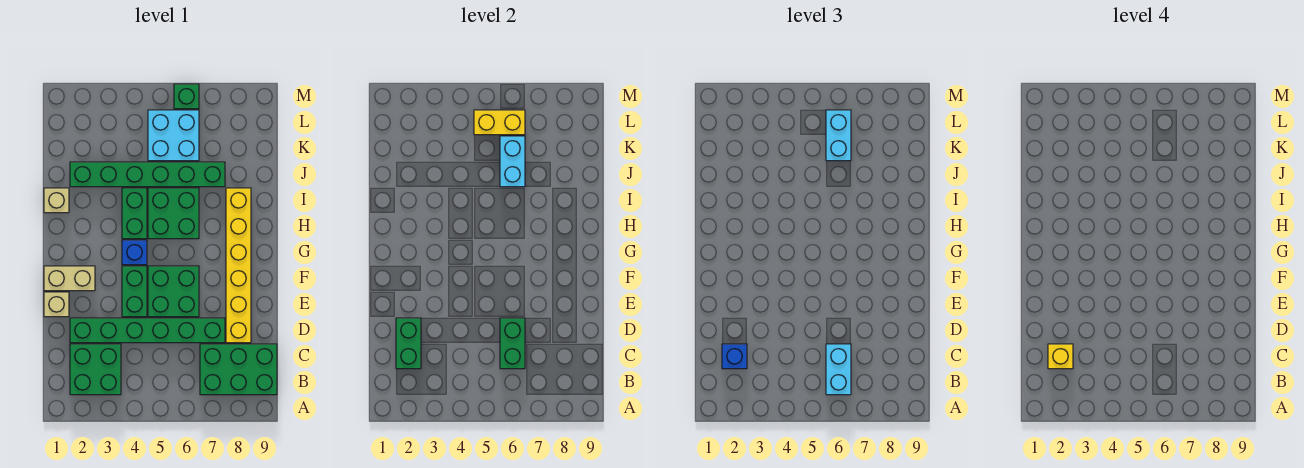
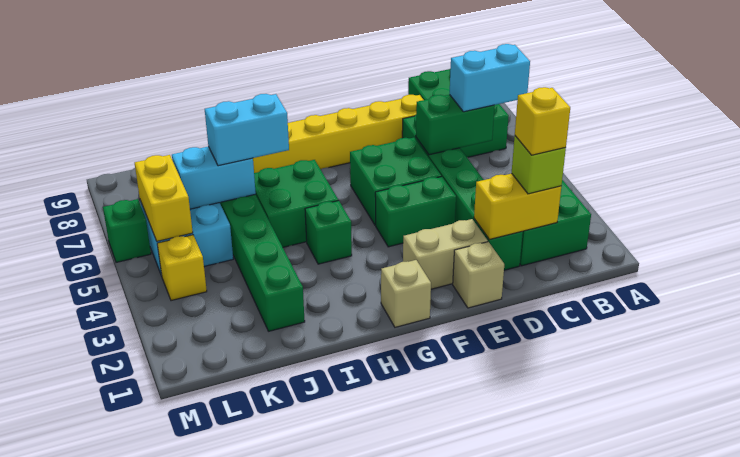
green brick C2:D2 level 2 -> yellow brick C2:D2 level 2
blue brick C2 level 3 -> lime brick C2 level 3
tan brick F1:F2 level 1 -> tan brick E2:F2 level 1
blue brick G4 level 1 -> none
green brick H4:I4 level 1 -> green brick H4 level 1
tan brick I1 level 1 -> tan brick G1 level 1
cyan brick K6:L6 level 3 -> cyan brick I6:J6 level 3
none -> yellow brick L4 level 1

